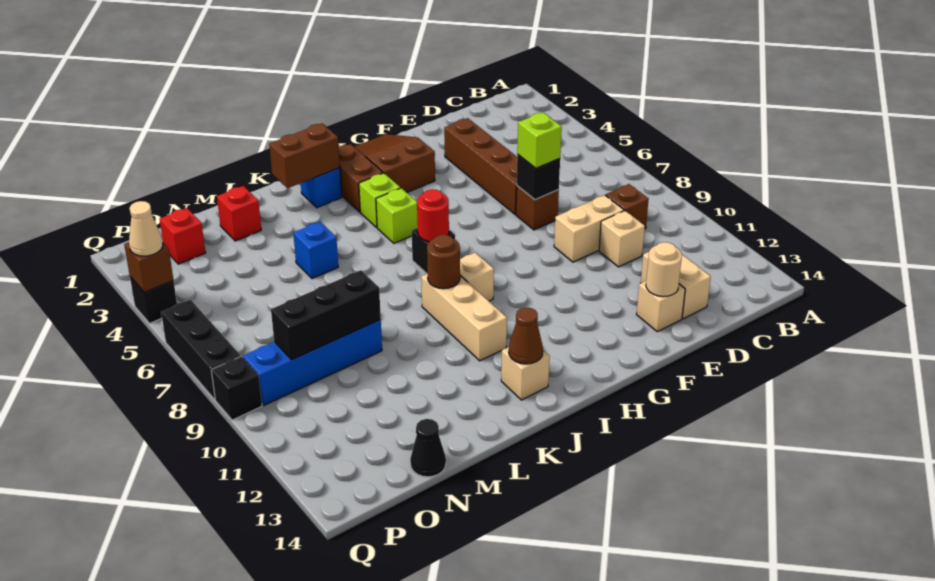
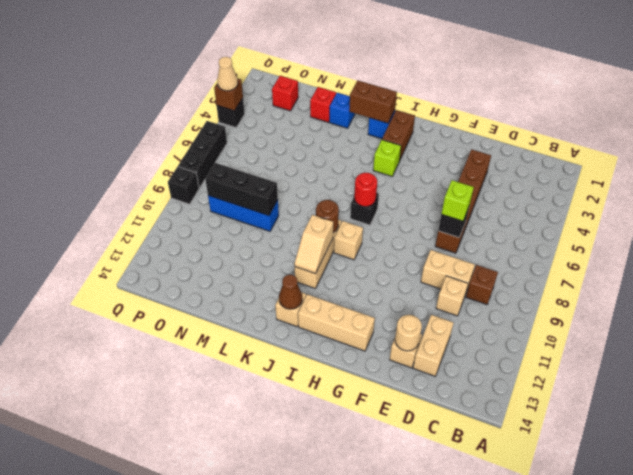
brown slope G1:H3 level 1 top 3 -> none
none -> tan brick G13:I13 level 1
lime brick I5 level 1 -> none
none -> tan slope J10:J11 level 2 top 10
blue brick L5 level 1 -> blue brick L2 level 1
blue brick M9:P9 level 1 -> blue brick M9:O9 level 1
black cone N14 level 1 -> none

